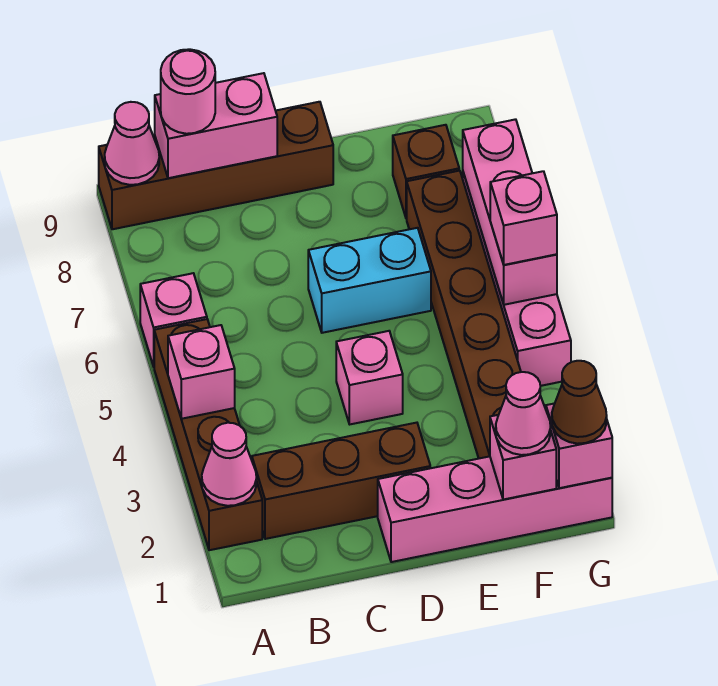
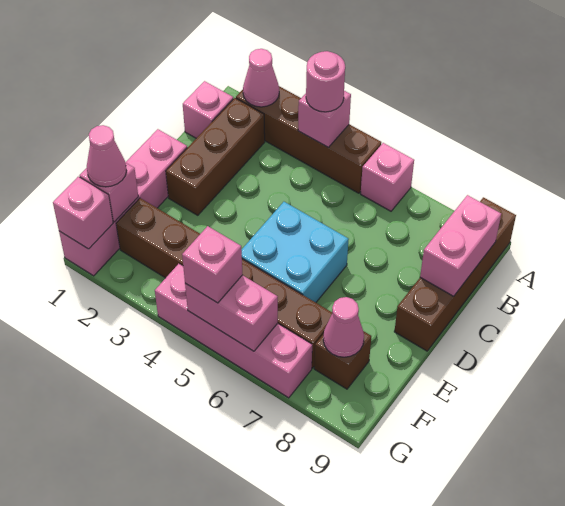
pink cone A9 level 2 -> pink cone F8 level 2
pink round brick B9 level 3 -> pink round brick A4 level 3
pink brick D4 level 1 -> pink brick B1 level 1
cyan brick D6:E6 level 1 -> cyan brick D5:E6 level 1
brown cone G1 level 3 -> none
pink brick G5:G7 level 2 -> pink brick G5:G6 level 2

